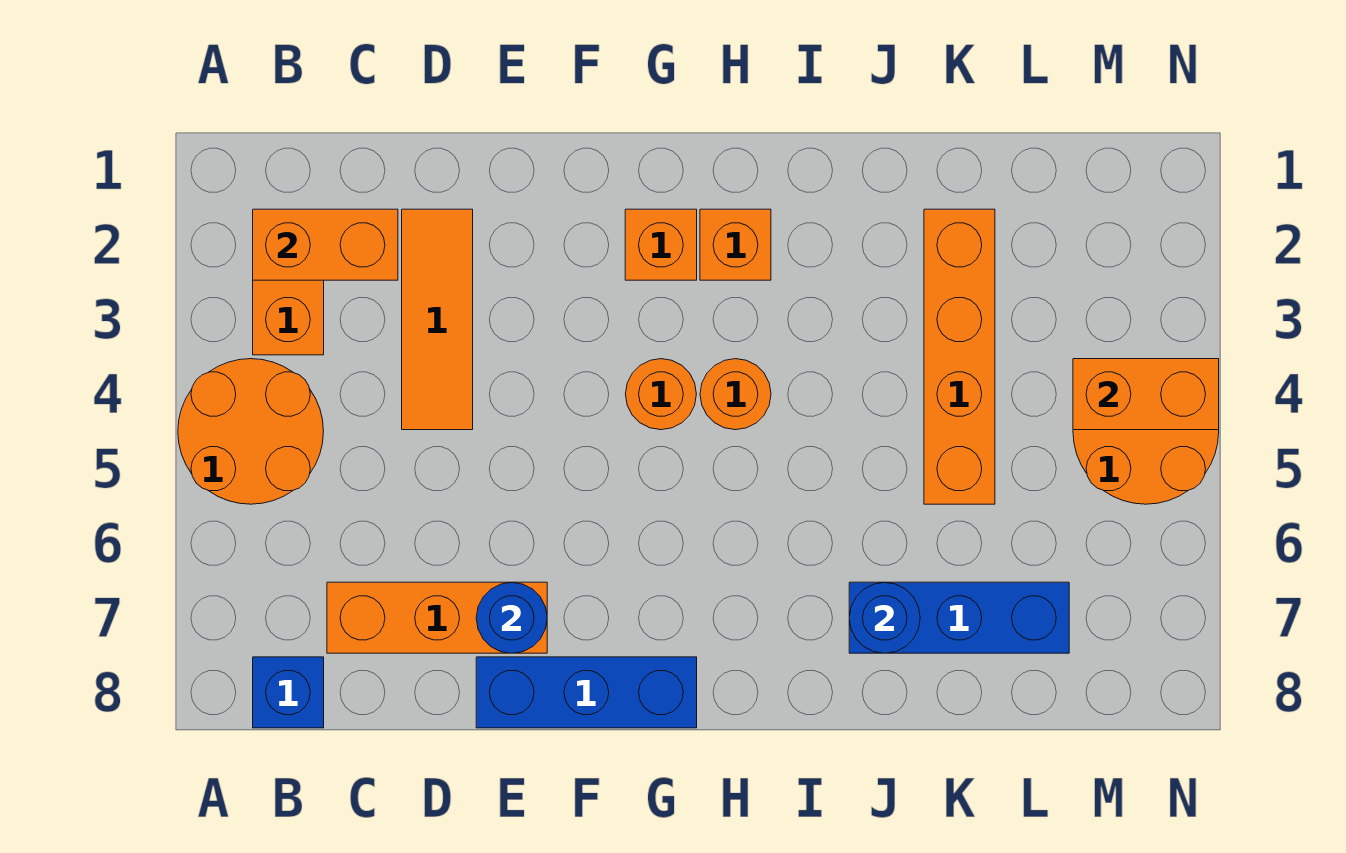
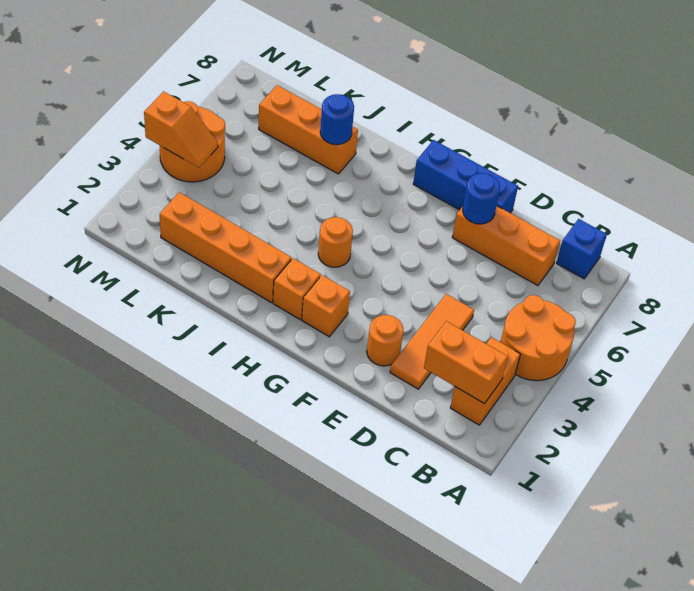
orange round brick G4 level 1 -> orange round brick E2 level 1
blue brick J7:L7 level 1 -> orange brick J7:L7 level 1
orange brick K2:K5 level 1 -> orange brick I2:L2 level 1
orange brick M4:N4 level 2 -> orange slope M4:N4 level 2 top N

